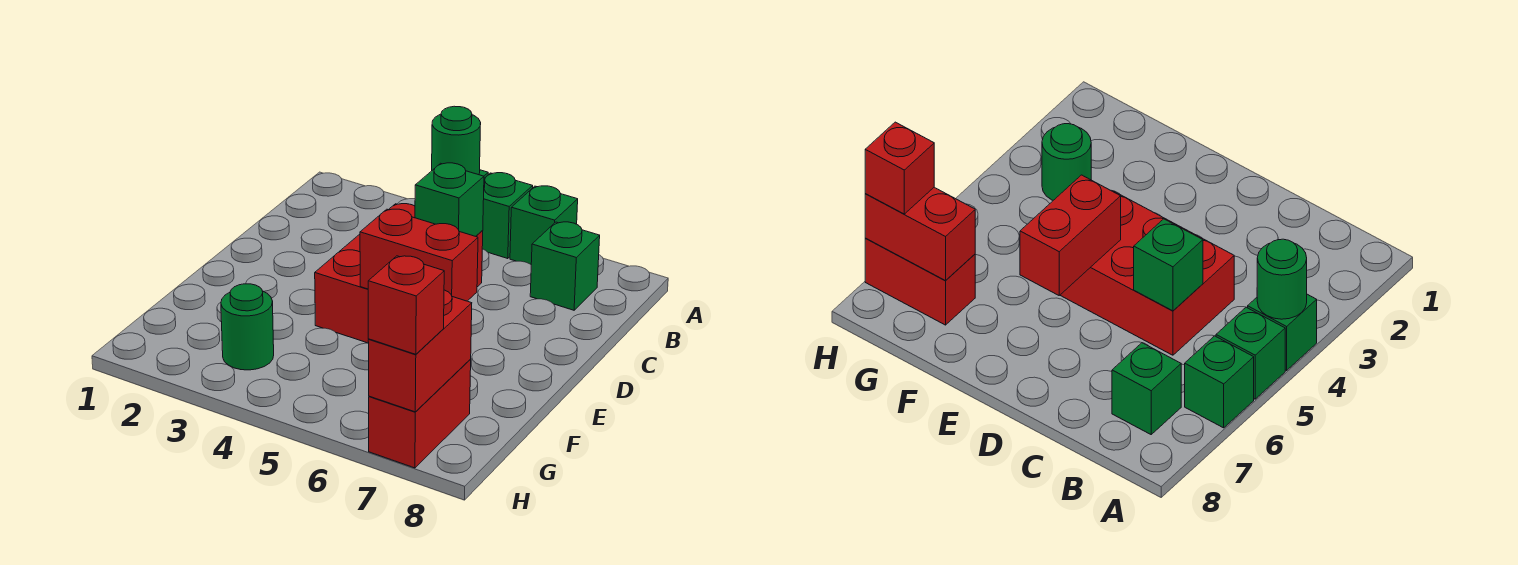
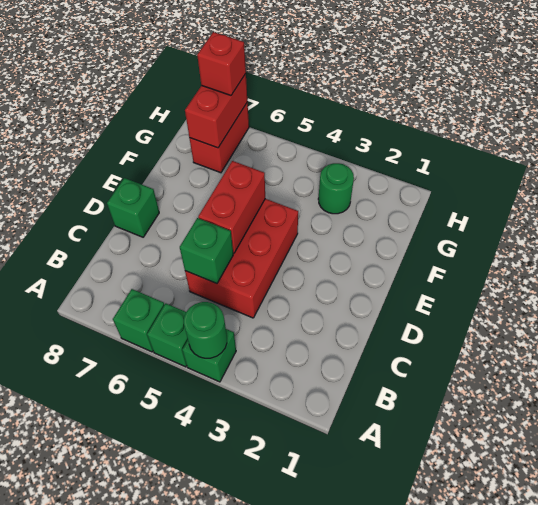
green brick B7 level 1 -> green brick D8 level 1
red brick E5:E6 level 2 -> red brick D5:E5 level 2

